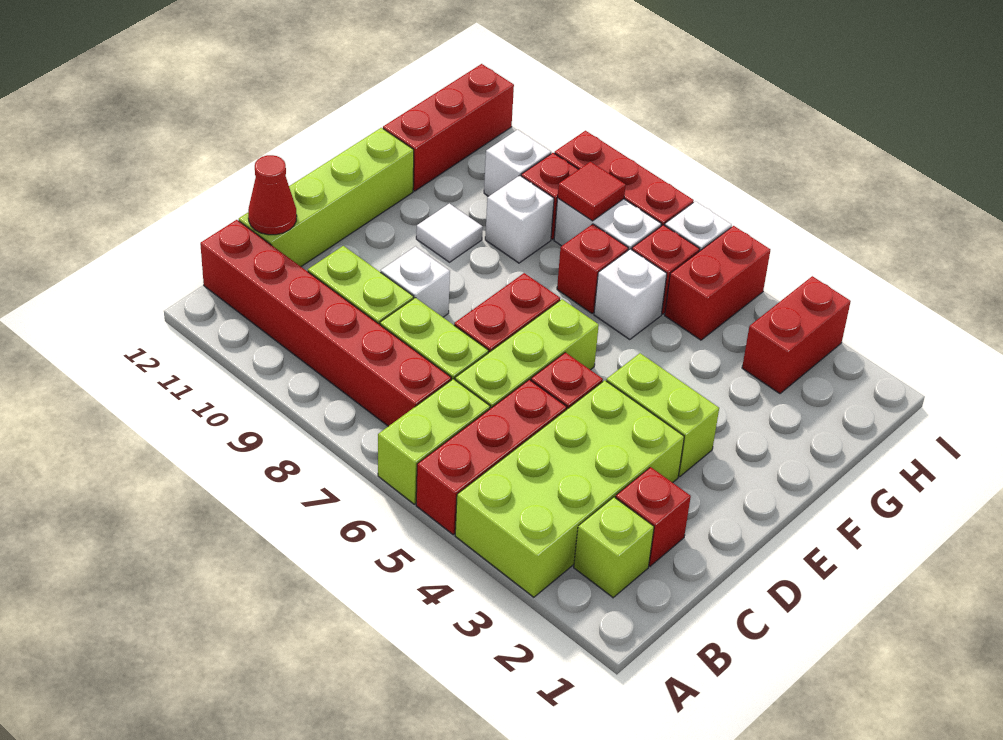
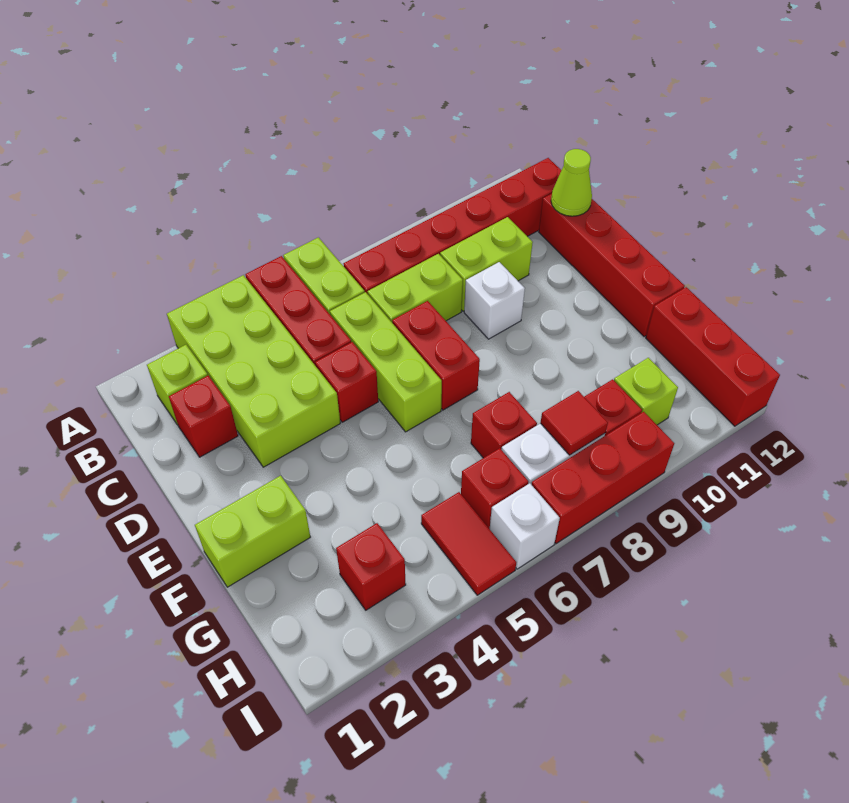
lime brick C12:F12 level 1 -> red brick C12:F12 level 1
red cone C12 level 2 -> lime cone C12 level 2
lime brick E3:E4 level 1 -> lime brick F1:F2 level 1
white tile F10 level 1 -> none
white brick G6 level 1 -> none
white brick G9 level 1 -> none
red brick H3:I3 level 1 -> red brick H3 level 1
red brick H5:I5 level 1 -> red tile H5:I5 level 1
white brick H10 level 1 -> lime brick H10 level 1

